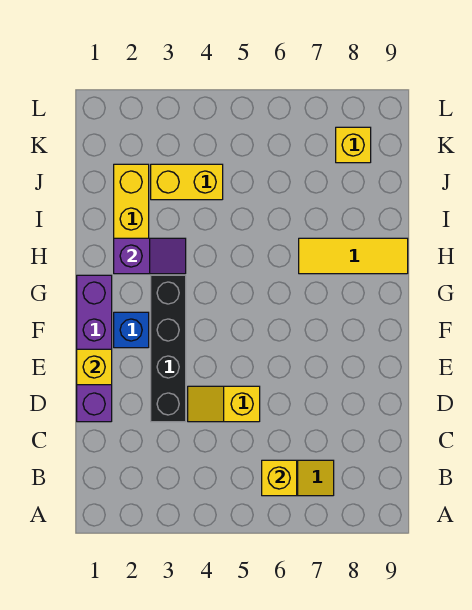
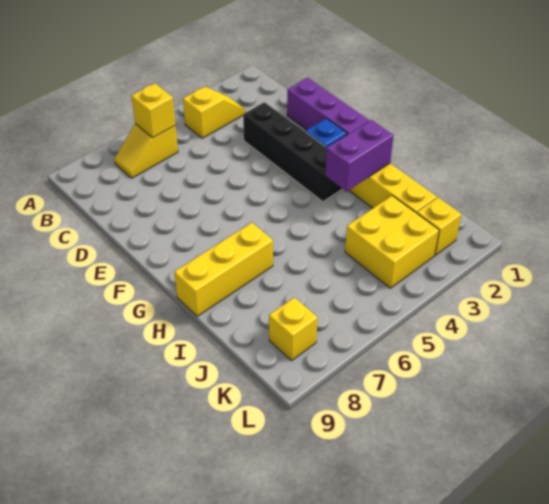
yellow slope D4:D5 level 1 top 5 -> yellow slope B3:B4 level 1 top 4
yellow brick E1 level 2 -> yellow brick K2 level 1
purple slope H2:H3 level 2 top 2 -> purple brick H2:H3 level 2
yellow tile H7:H9 level 1 -> yellow brick H7:H9 level 1
yellow brick J3:J4 level 1 -> yellow brick J3:K4 level 1

